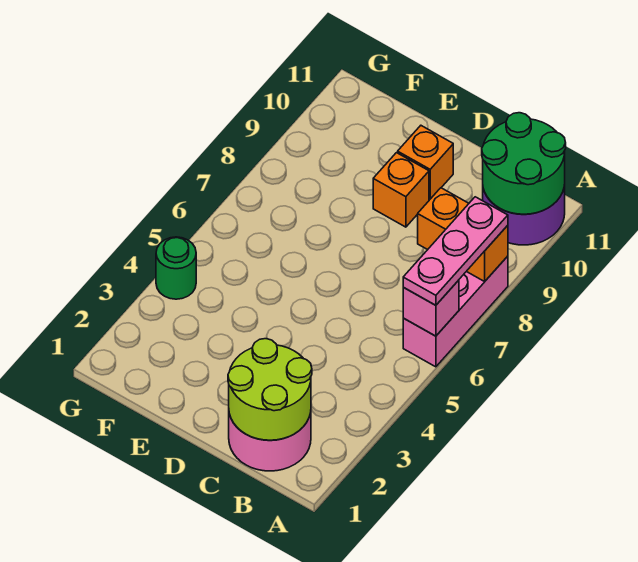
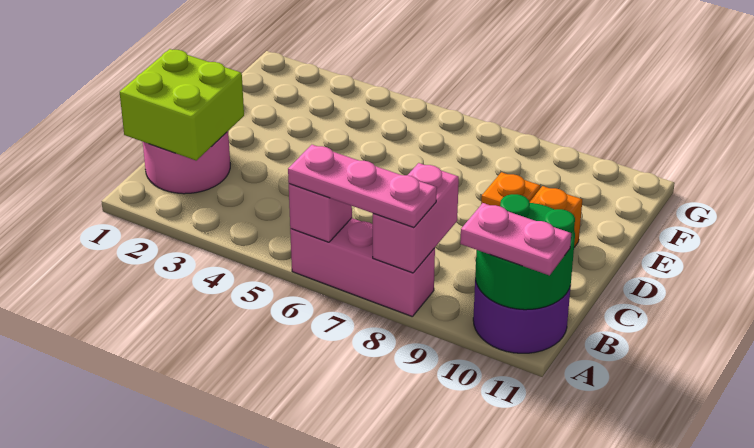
orange brick A8:B8 level 2 -> pink brick A8:B8 level 2
none -> pink plate A10:A11 level 3
lime round brick B1:C2 level 2 -> lime brick B1:C2 level 2
green round brick G4 level 1 -> none

